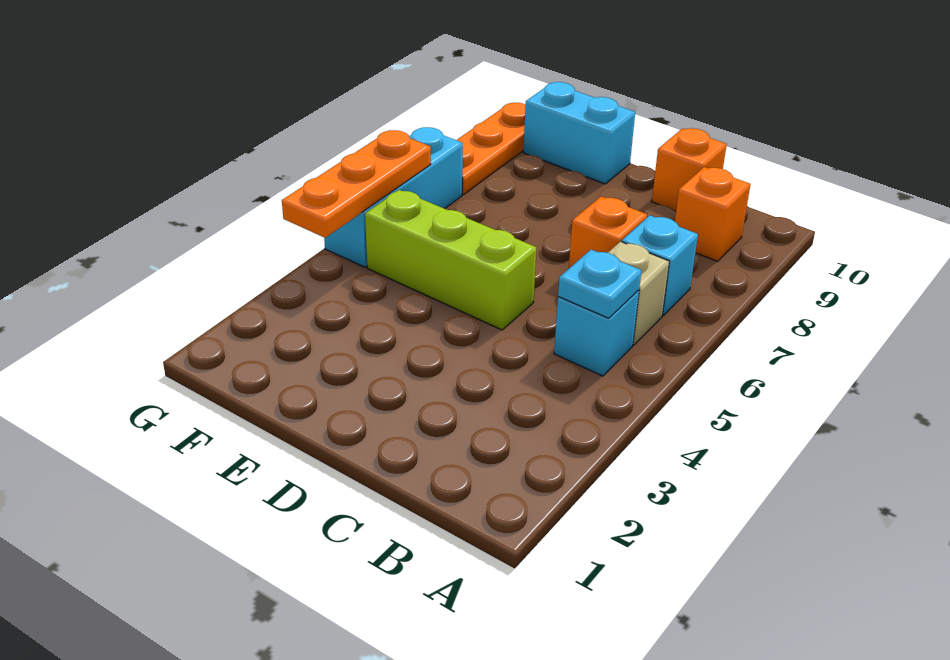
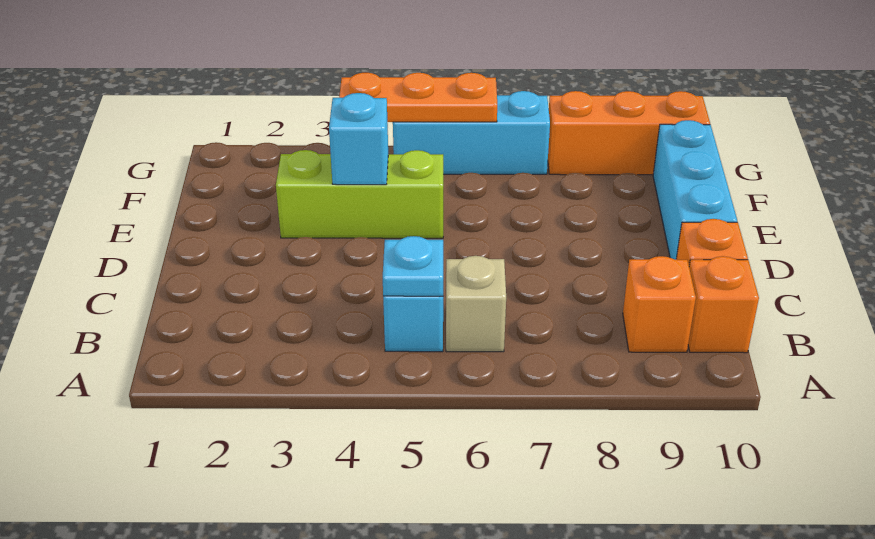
cyan brick B7 level 1 -> cyan brick E4 level 2
orange brick C7 level 1 -> orange brick B10 level 1
lime brick D5:F5 level 1 -> lime brick E3:E5 level 1
cyan brick E10:F10 level 1 -> cyan brick D10:F10 level 1
orange plate G8:G10 level 1 -> orange brick G8:G10 level 1

